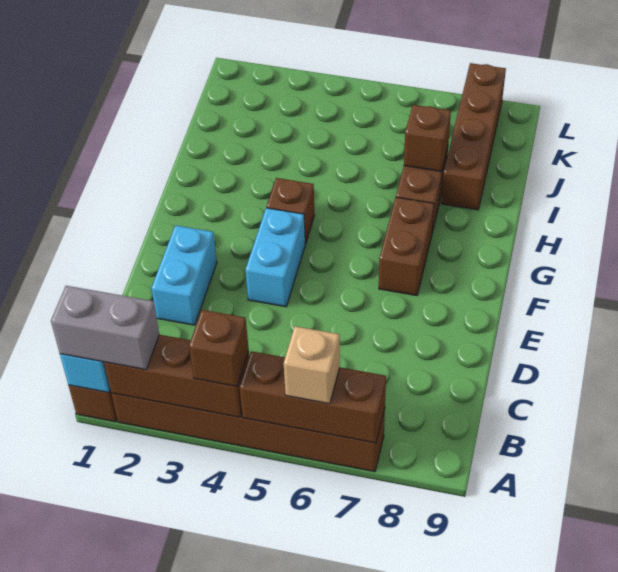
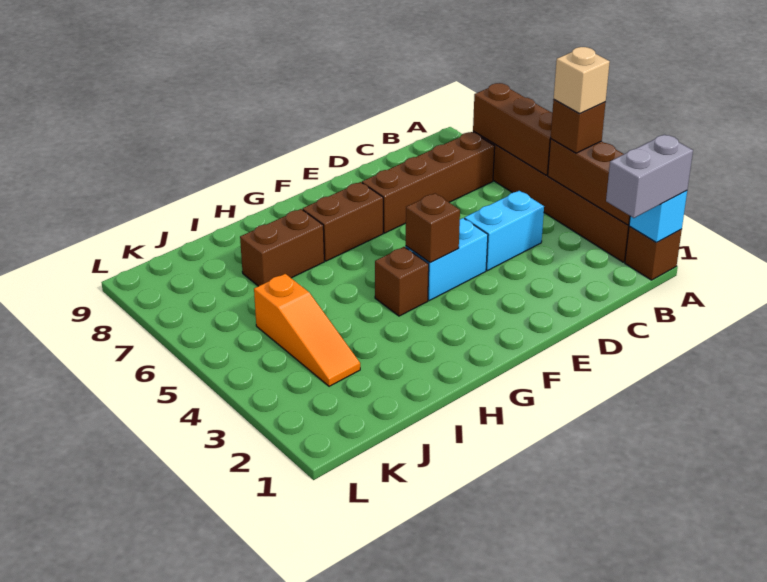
grey brick A1:A2 level 3 -> grey brick A1:B1 level 3
tan brick A6 level 3 -> tan brick A4 level 4
cyan brick D2:E2 level 1 -> cyan brick C4:D4 level 1
brown brick I7 level 2 -> brown brick F4 level 2
brown brick I8:L8 level 1 -> brown brick B7:E7 level 1
none -> orange slope J3:J5 level 1 top 5

